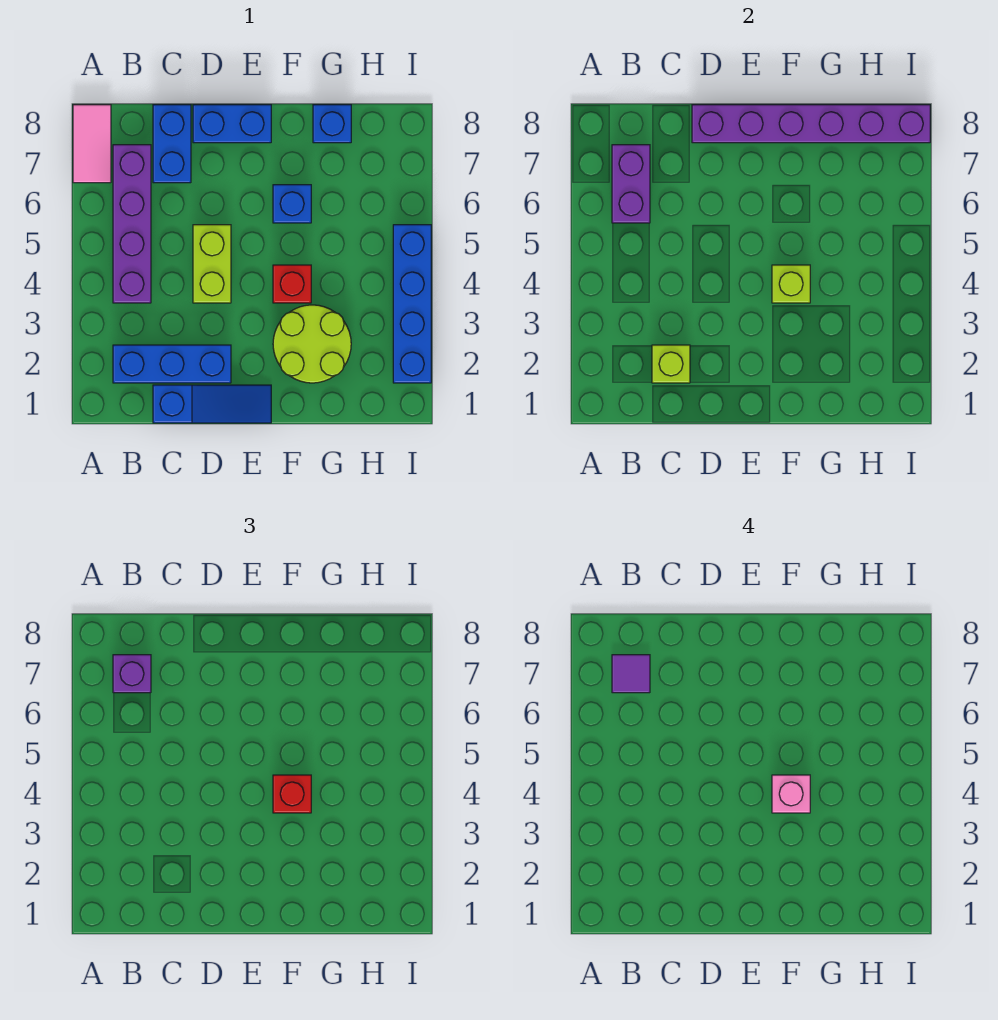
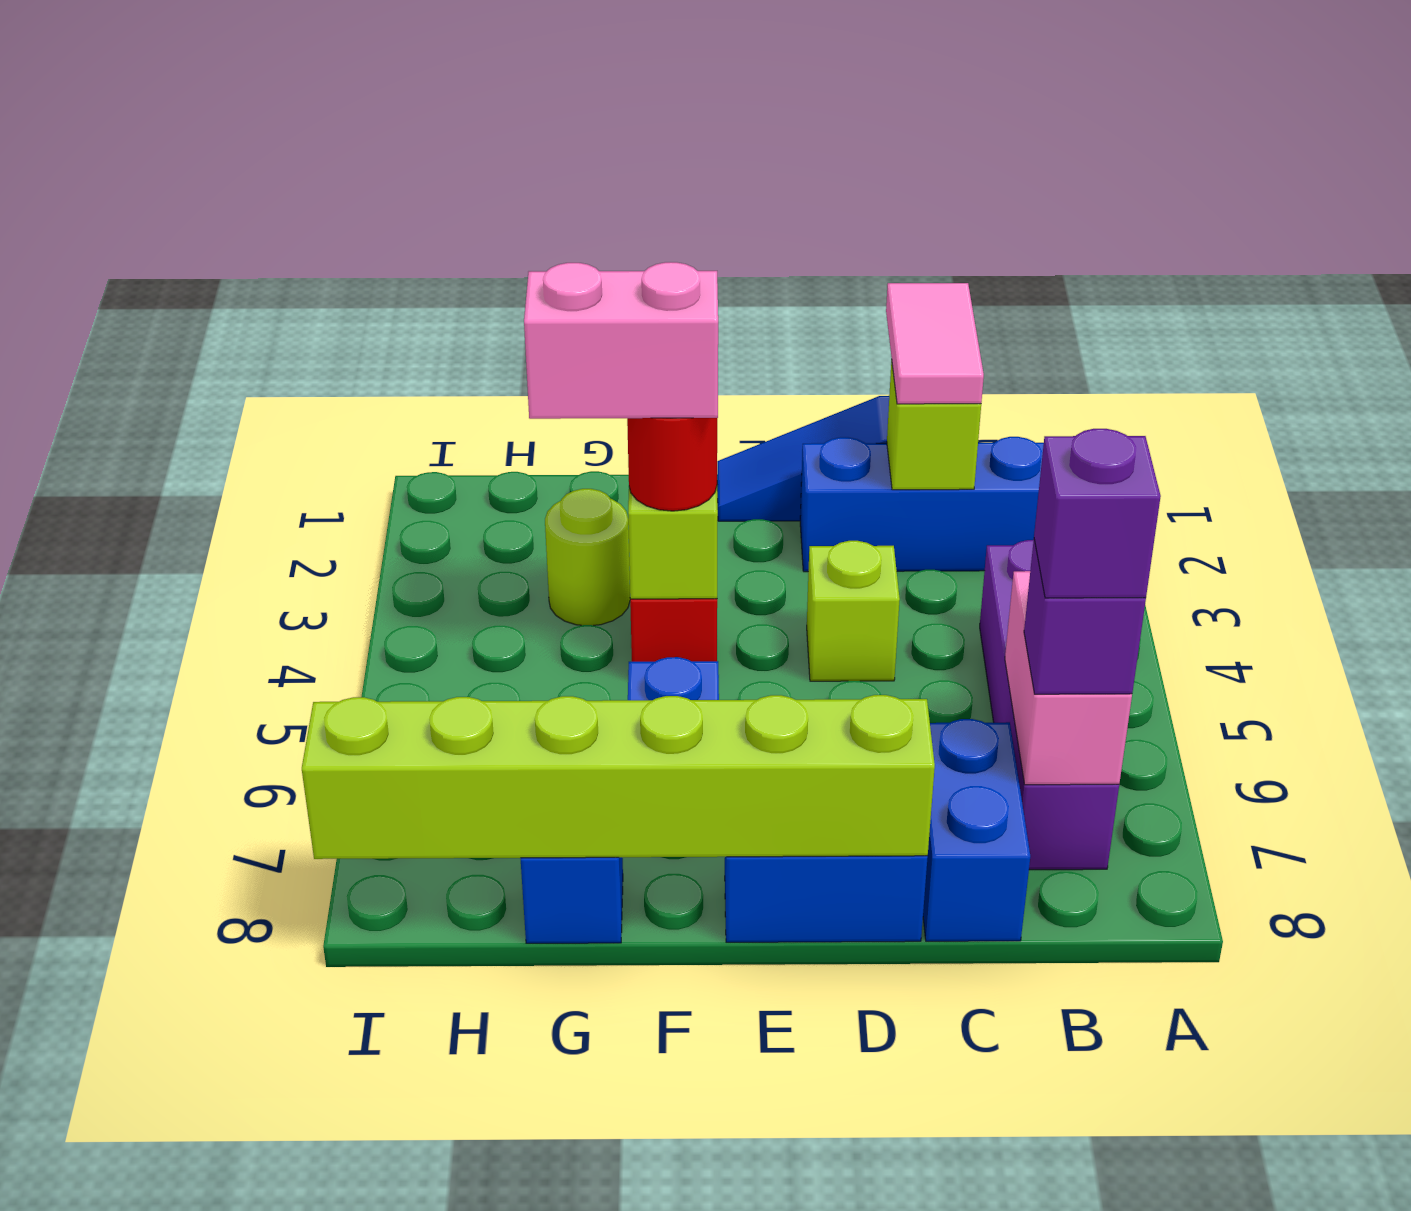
pink tile A7:A8 level 1 -> pink tile C1:C2 level 3
purple brick B6:B7 level 2 -> pink brick B6:B7 level 2
purple tile B7 level 4 -> purple brick B7 level 4
lime brick D4:D5 level 1 -> lime brick D4 level 1
purple brick D8:I8 level 2 -> lime brick D8:I8 level 2
lime round brick F2:G3 level 1 -> lime round brick G3 level 1
red brick F4 level 3 -> red round brick F4 level 3
pink brick F4 level 4 -> pink brick F4:G4 level 4
blue brick I2:I5 level 1 -> none

